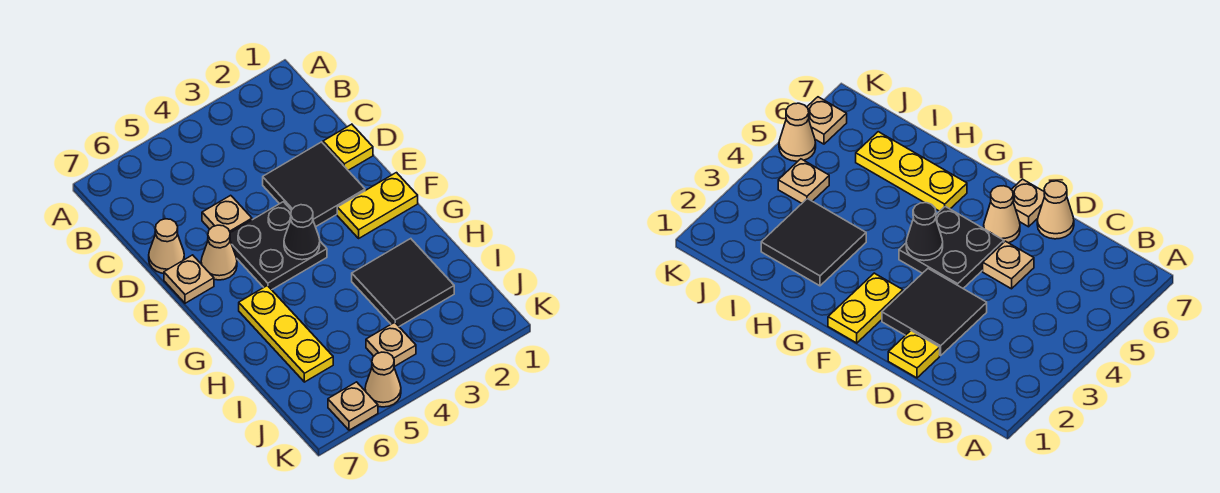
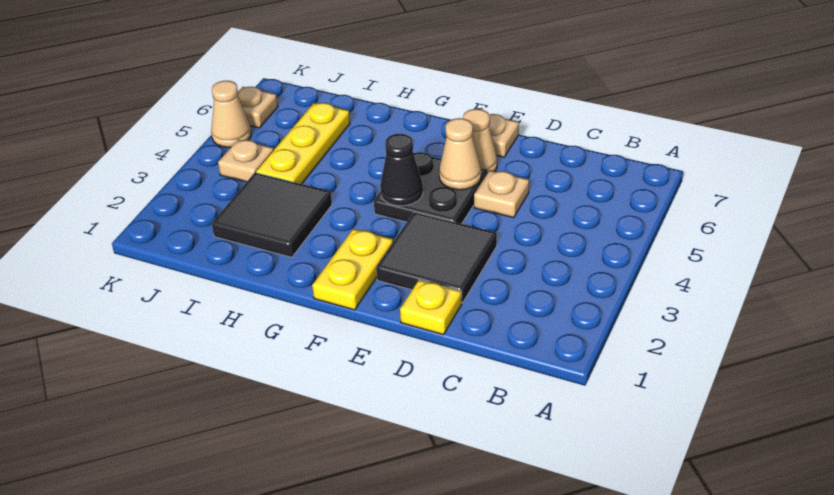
tan cone D7 level 1 -> tan cone E5 level 2
yellow plate G6:I6 level 1 -> yellow plate I4:I6 level 1

